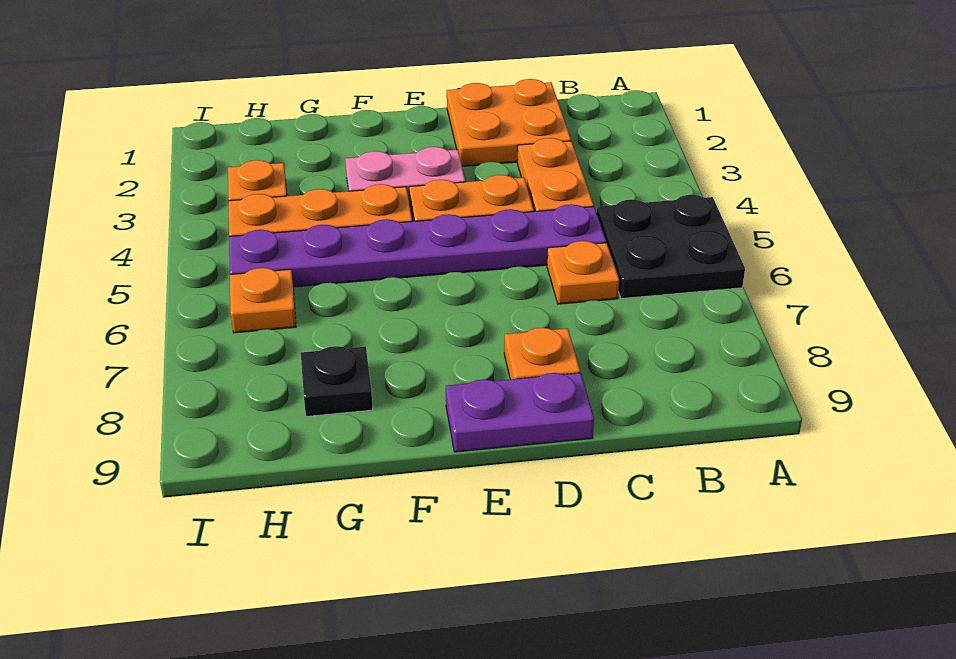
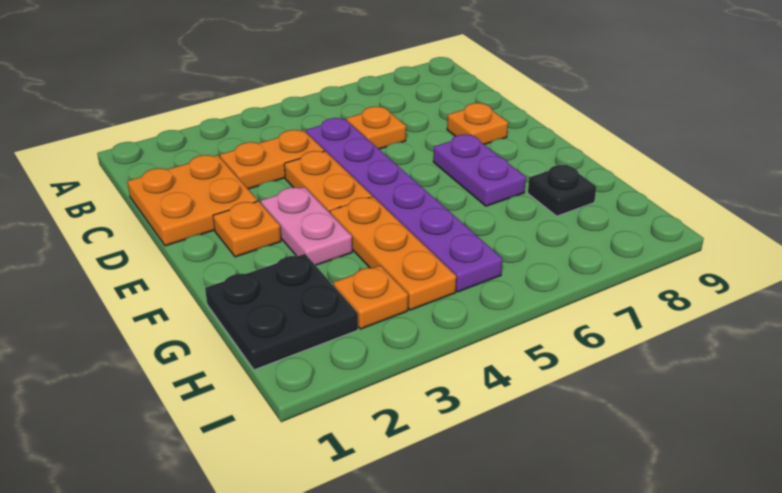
black plate A5:B6 level 1 -> black plate G1:H2 level 1
purple plate D9:E9 level 1 -> purple plate E7:F7 level 1
orange plate H6 level 1 -> orange plate E2 level 1

